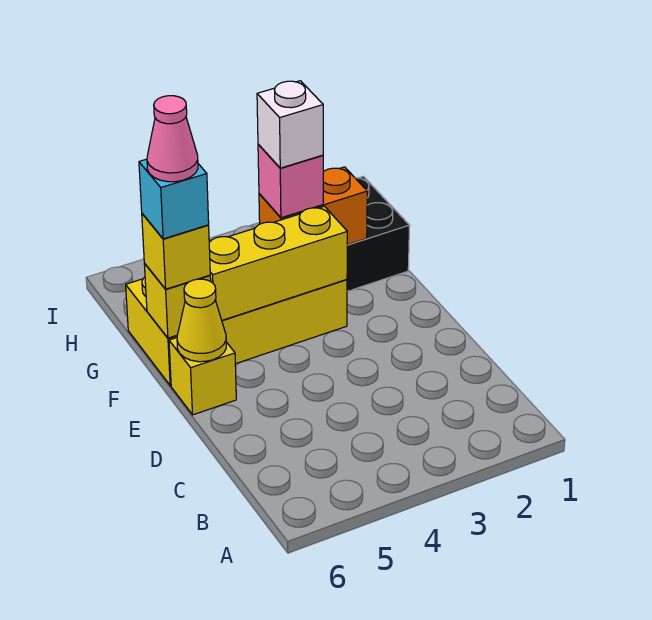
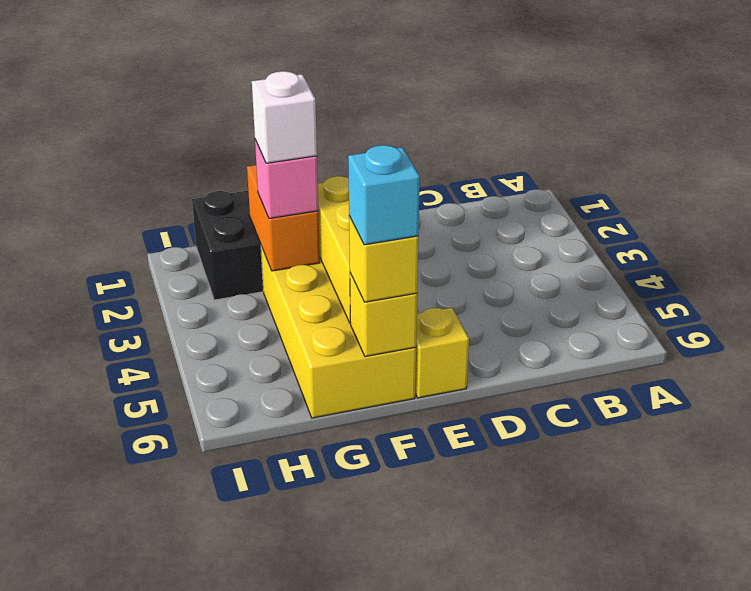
yellow cone E6 level 2 -> none
pink cone F6 level 5 -> none

